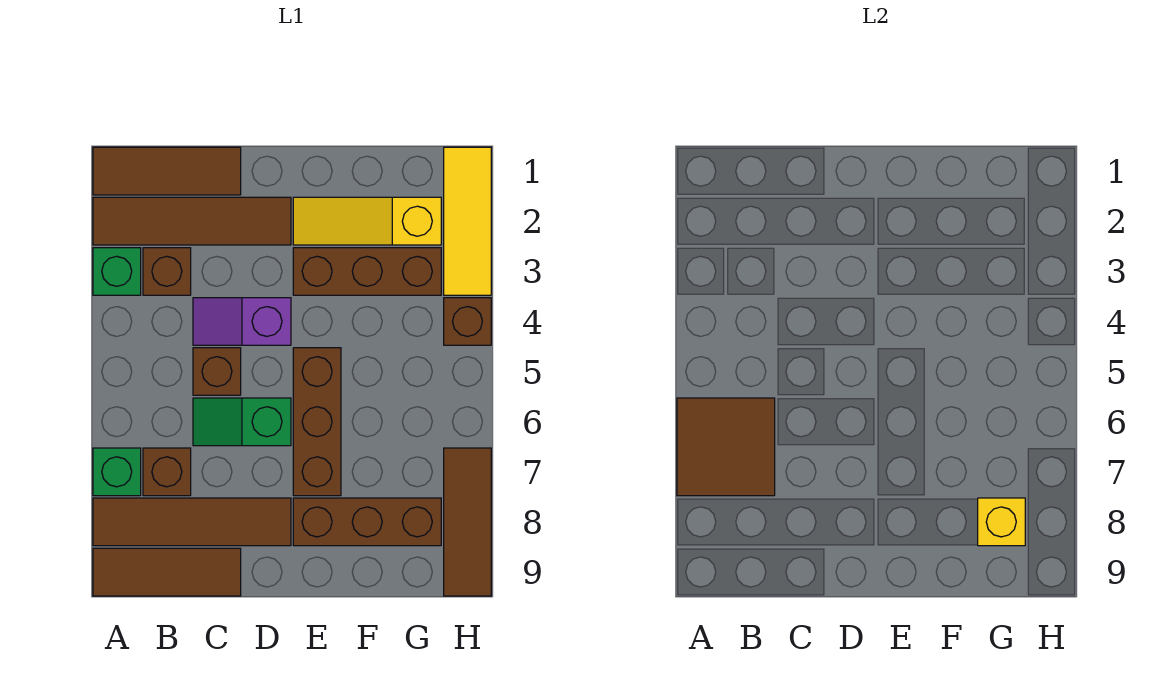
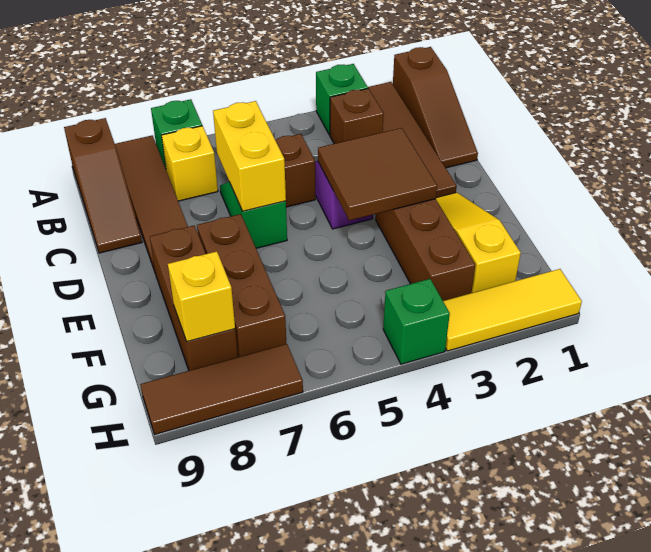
brown tile A1:C1 level 1 -> brown slope A1:C1 level 1 top A
brown tile A6:B7 level 2 -> brown tile D3:E4 level 2
brown tile A9:C9 level 1 -> brown slope A9:C9 level 1 top A
brown brick B7 level 1 -> yellow brick B7 level 1
none -> yellow brick C6:D6 level 2
brown brick E5:E7 level 1 -> brown brick E7:G7 level 1
brown brick H4 level 1 -> green brick H4 level 1

